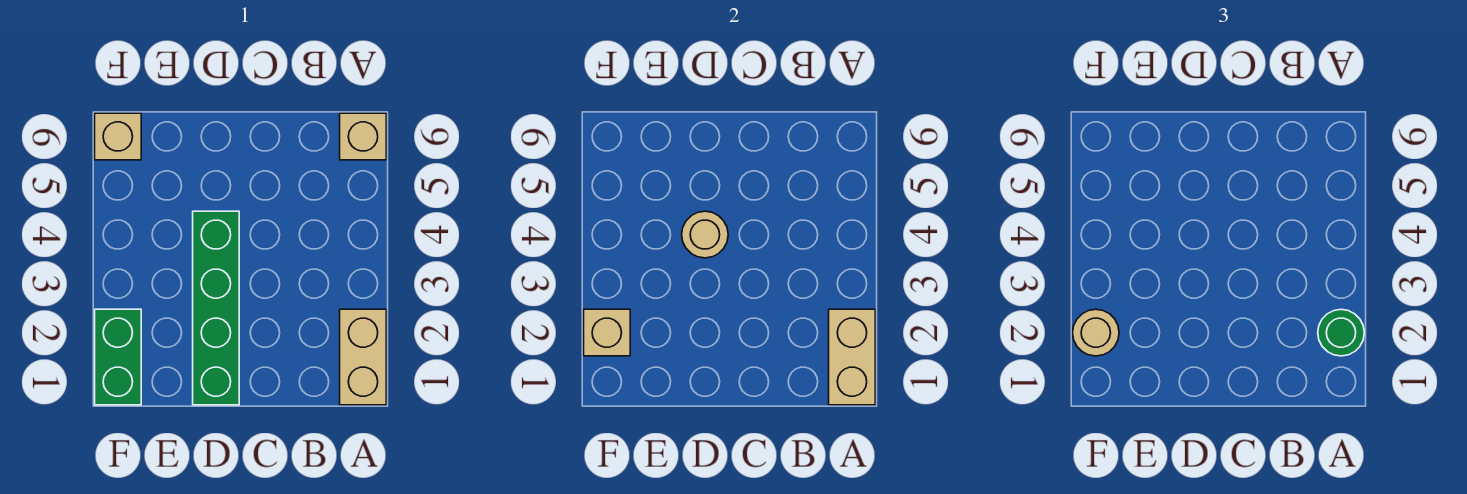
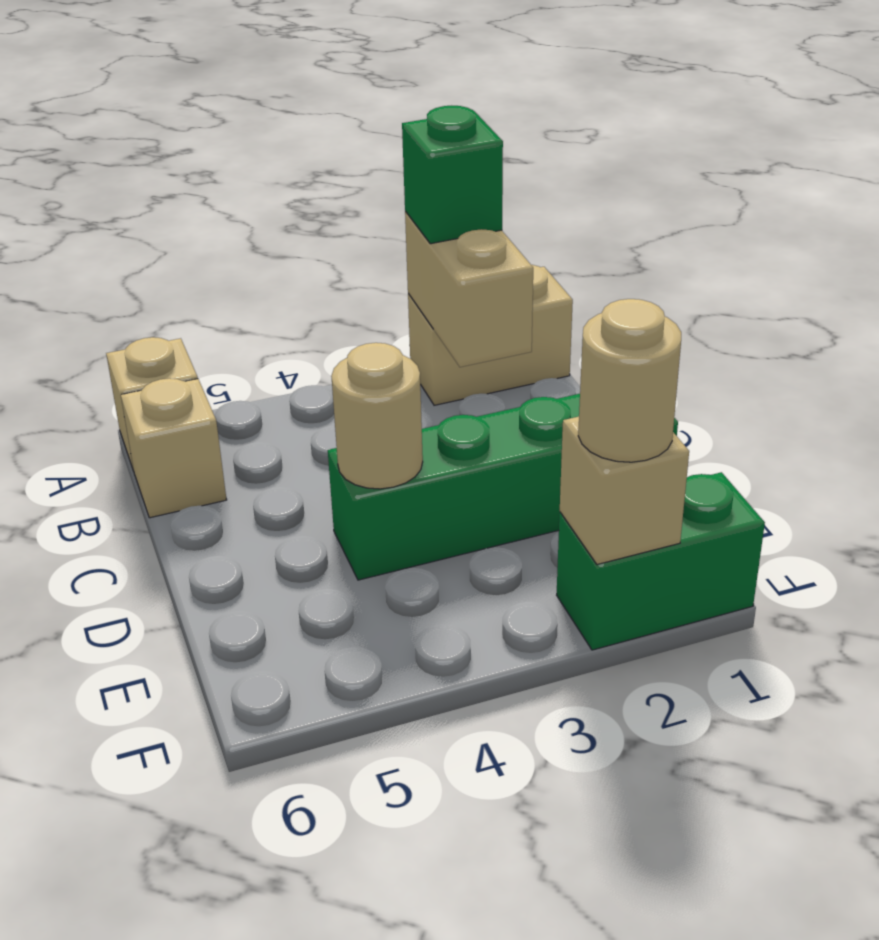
tan brick A1:A2 level 2 -> tan brick A2:B2 level 2
green round brick A2 level 3 -> green brick A2 level 3
tan brick F6 level 1 -> tan brick B6 level 1

